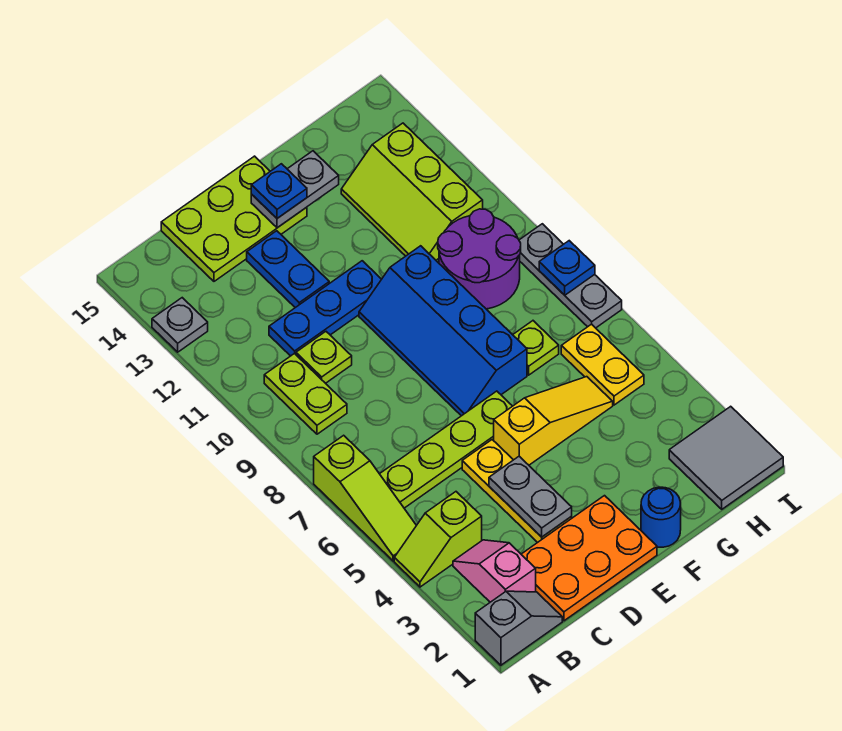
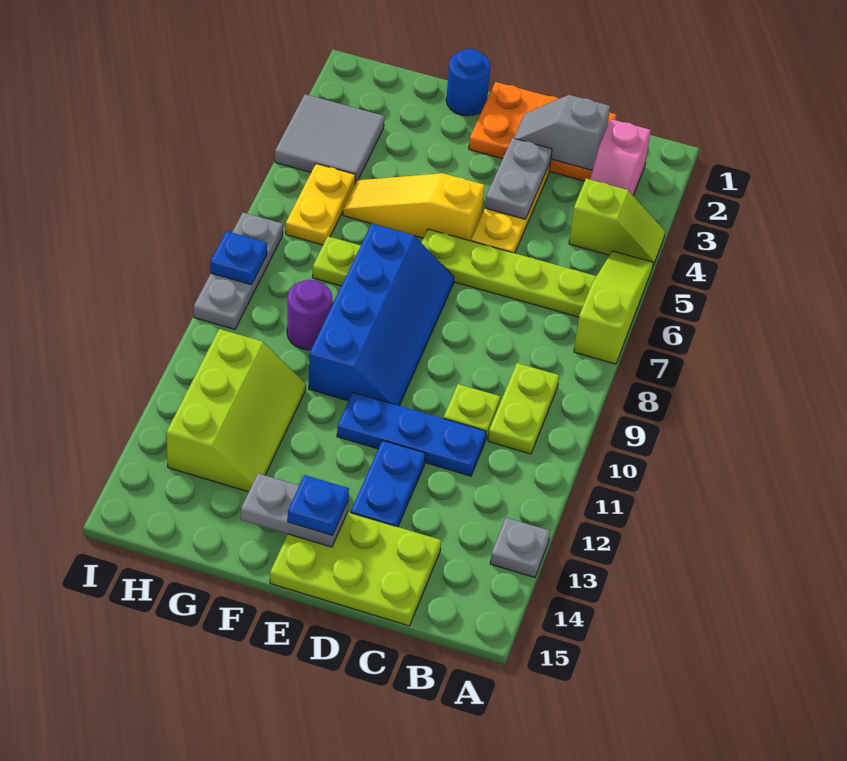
grey slope A1:B1 level 1 top A -> grey slope C2:D2 level 2 top C
purple round brick G9:H10 level 1 -> purple round brick G9 level 1
grey tile H1:I2 level 1 -> grey tile H3:I4 level 1

